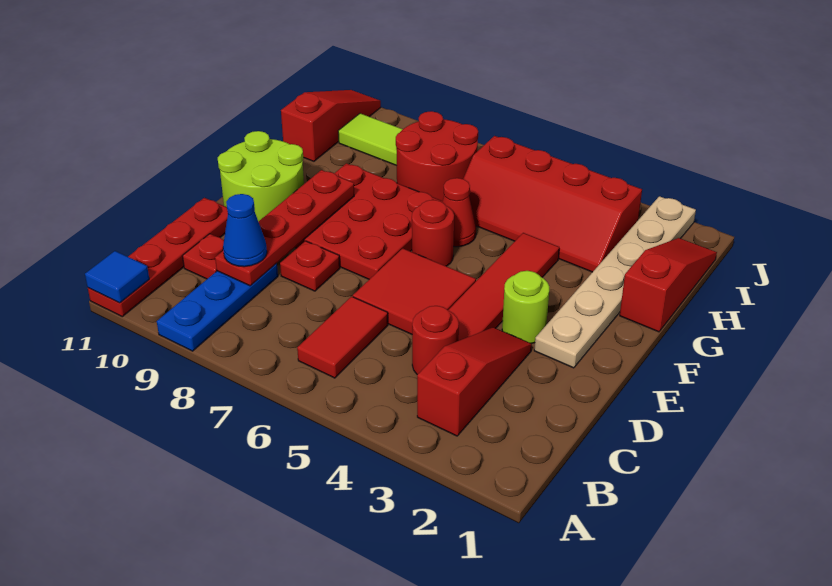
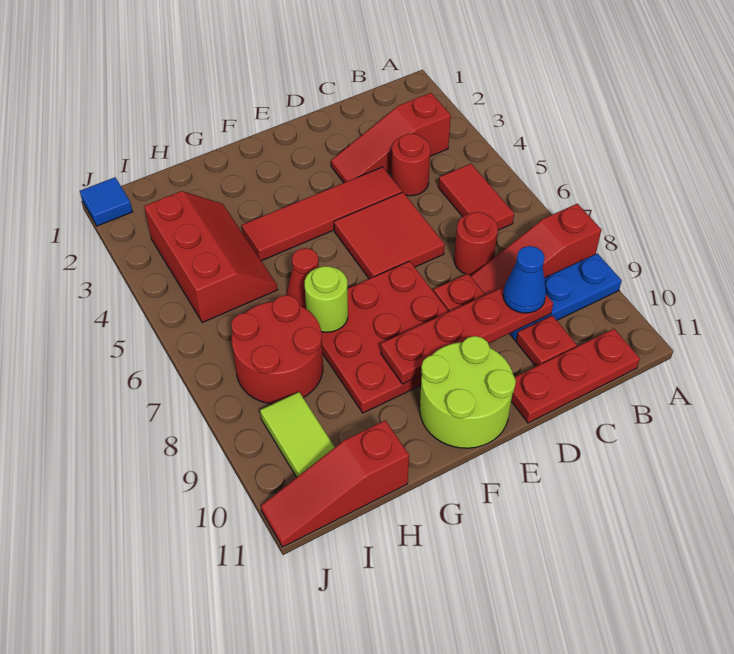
red plate A11:D11 level 1 -> red plate B11:D11 level 1
blue tile A11 level 2 -> blue tile J1 level 1
red tile B6:C6 level 1 -> red tile B5:B6 level 1
tan plate E2:J2 level 1 -> none
lime round brick E3 level 1 -> lime round brick G7 level 2
red round brick F6 level 1 -> red round brick C7 level 1
red slope G1:I1 level 1 top G -> red slope A8:C8 level 1 top A
red slope H3:I6 level 1 top I -> red slope H3:I5 level 1 top I

